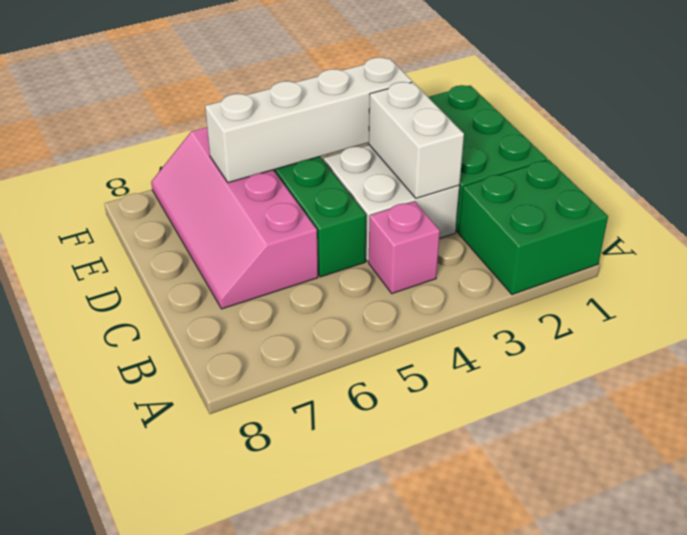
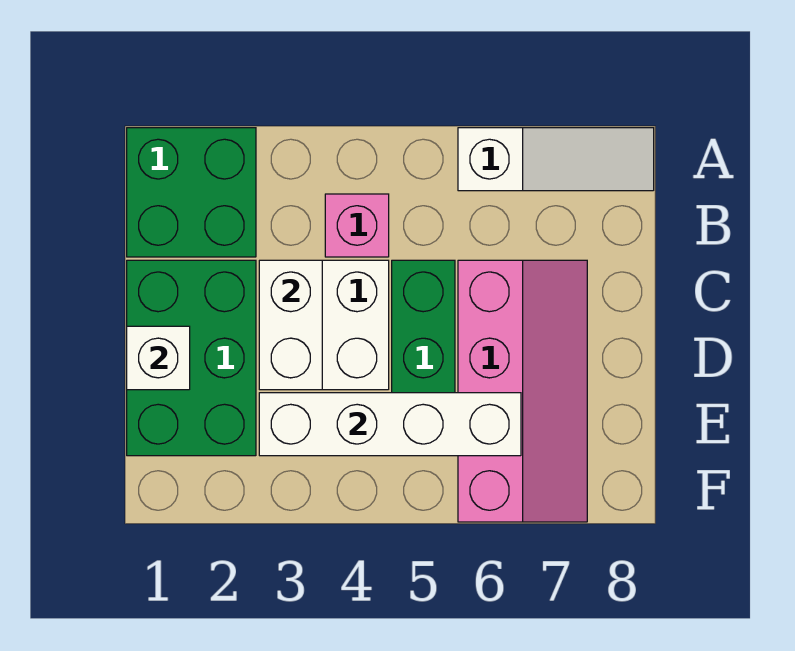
none -> white slope A6:A8 level 1 top 6
none -> white brick D1 level 2

